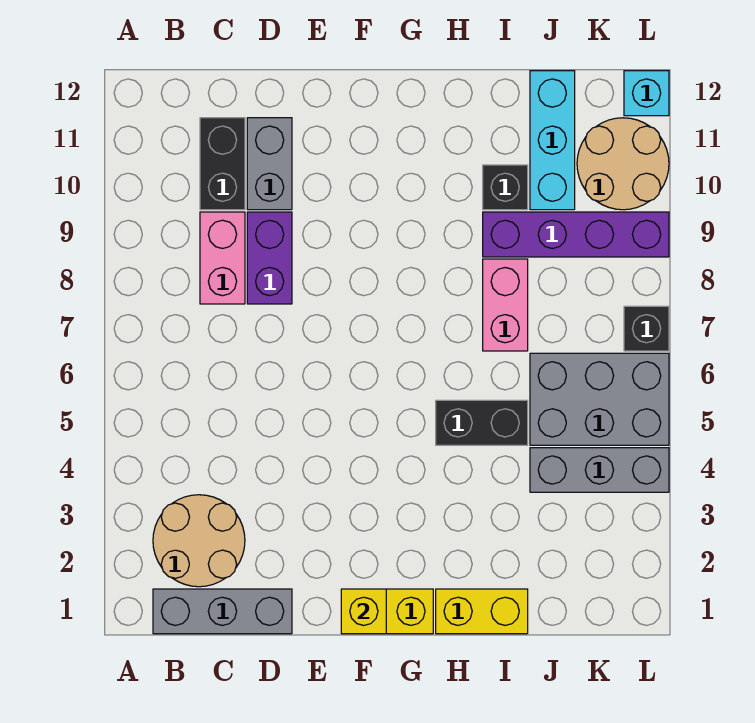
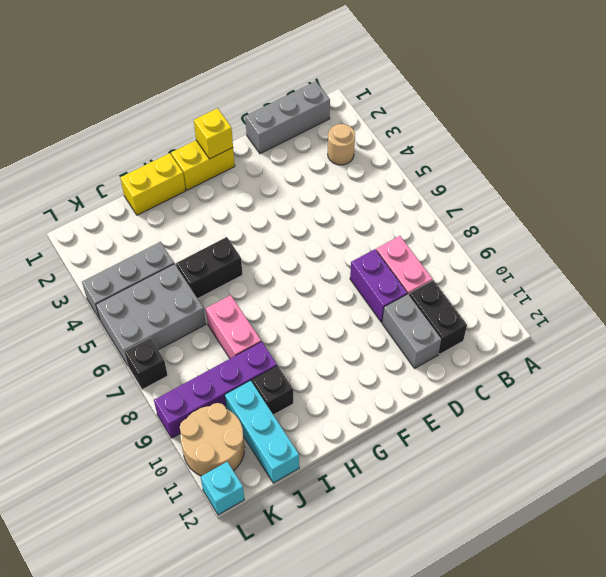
tan round brick B2:C3 level 1 -> tan round brick B3 level 1

